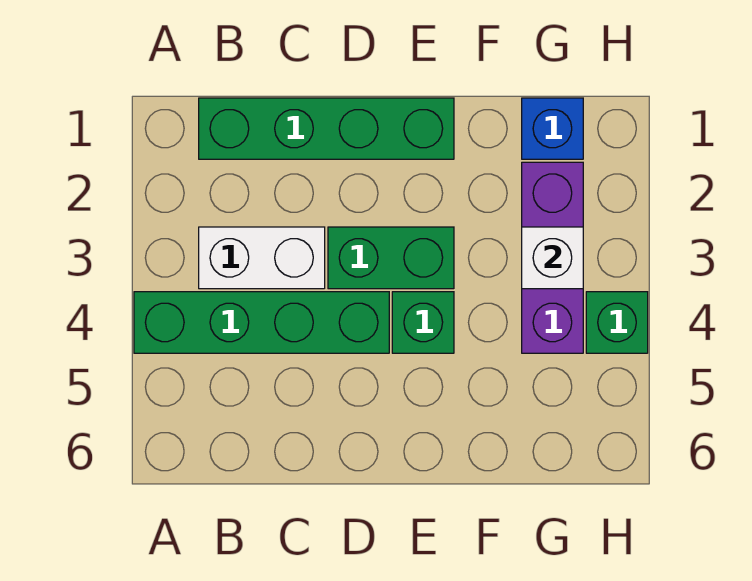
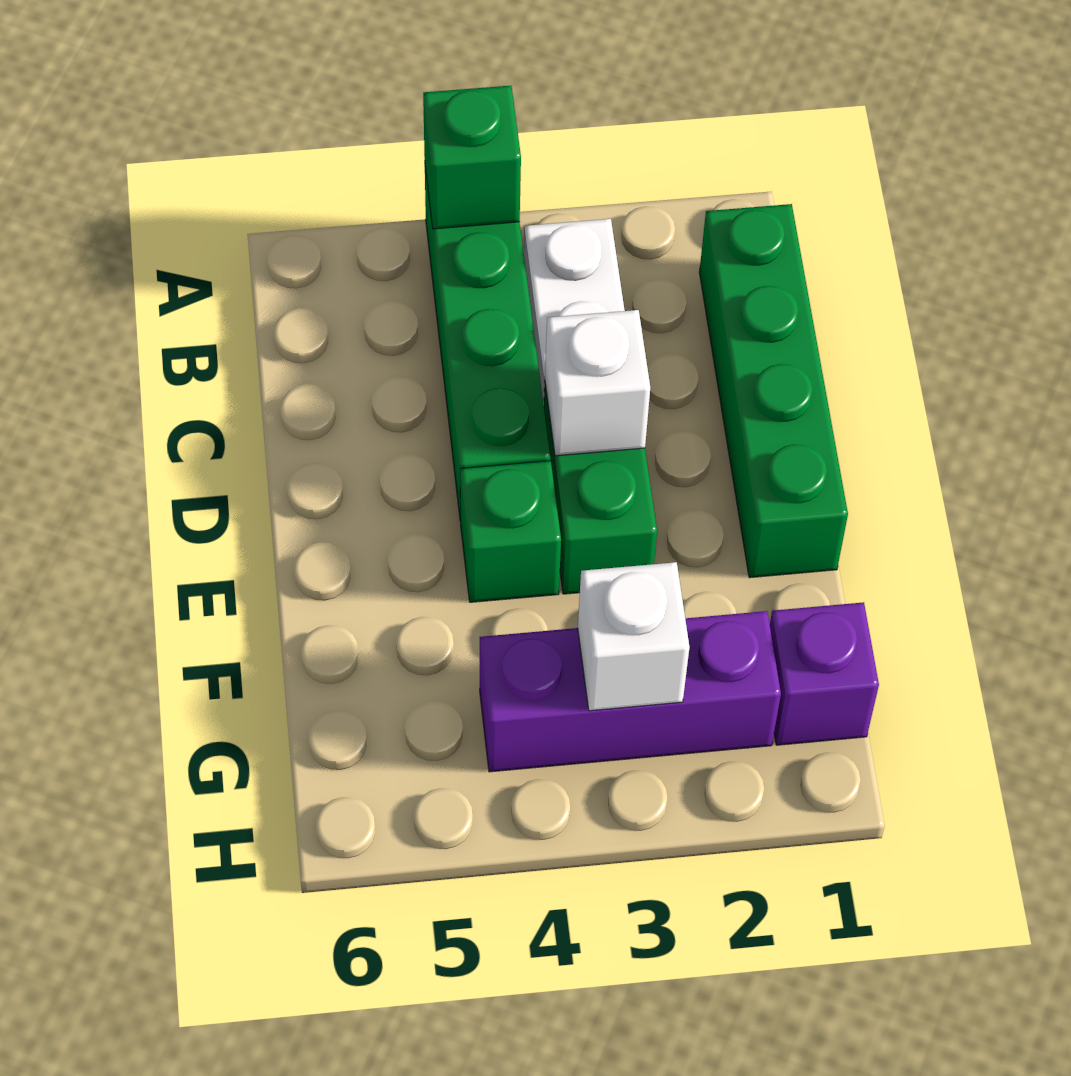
none -> white brick D3 level 2
blue brick G1 level 1 -> purple brick G1 level 1
green brick H4 level 1 -> green brick A4 level 2

